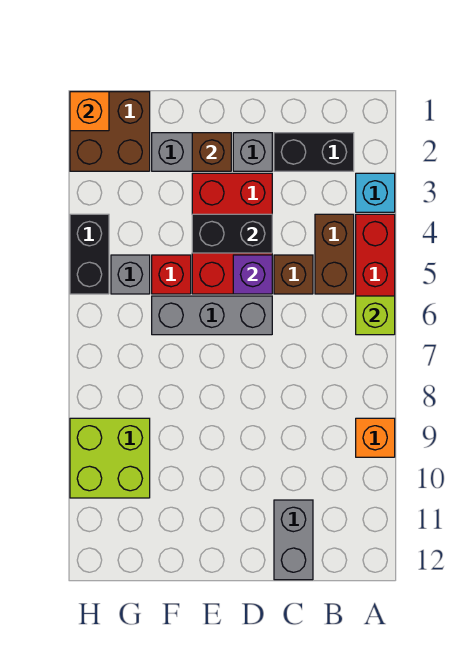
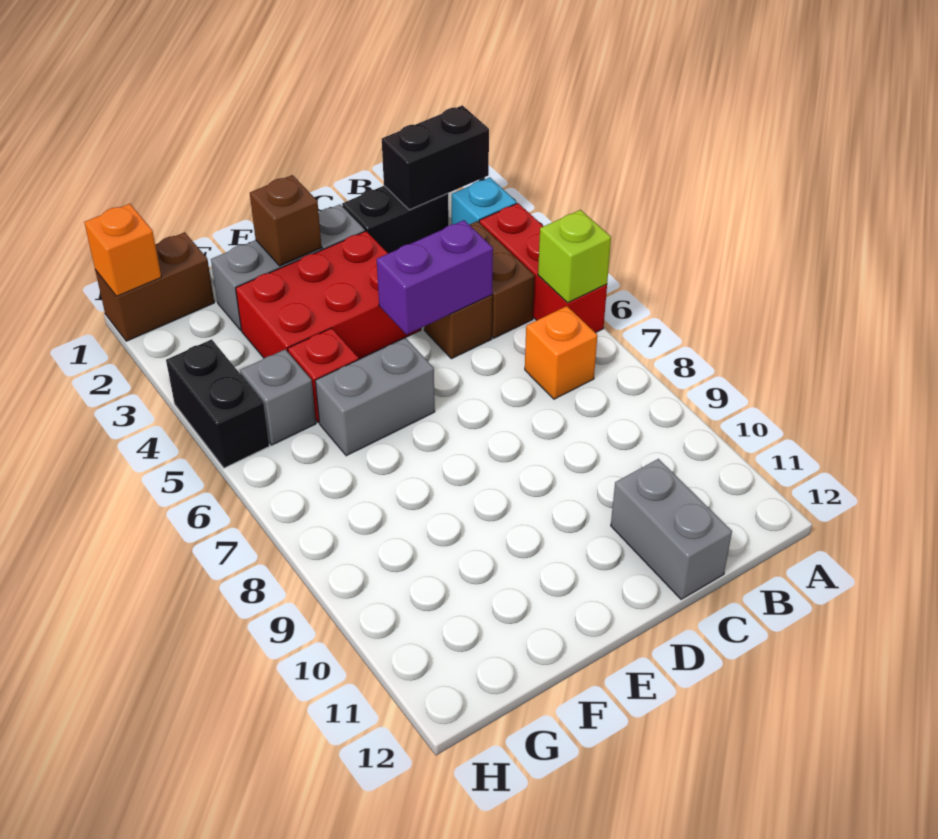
orange brick A9 level 1 -> orange brick B7 level 1
red brick D3:E5 level 1 -> red brick D3:F4 level 1
black brick D4:E4 level 2 -> black brick A2:B2 level 2
purple brick D5 level 2 -> purple brick C5:D5 level 2
grey brick D6:F6 level 1 -> grey brick E6:F6 level 1
brown brick G1:H2 level 1 -> brown brick G1:H1 level 1
lime brick G9:H10 level 1 -> none

